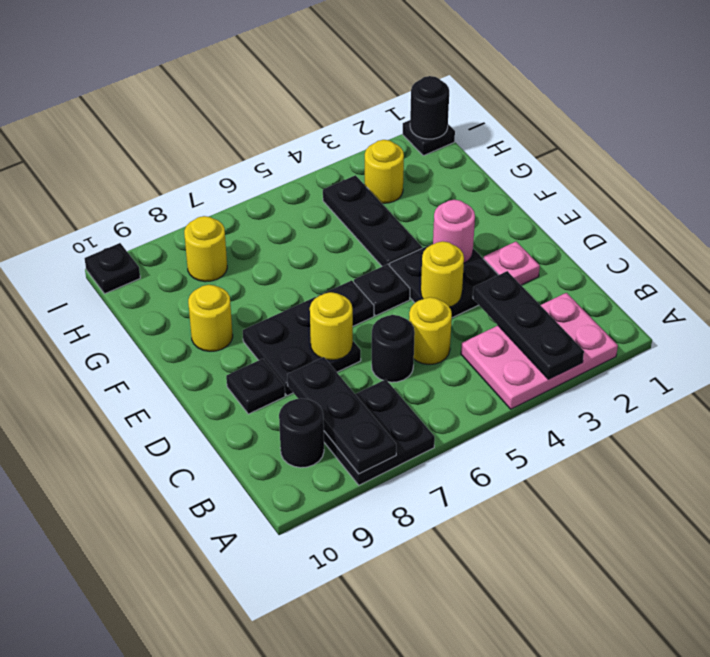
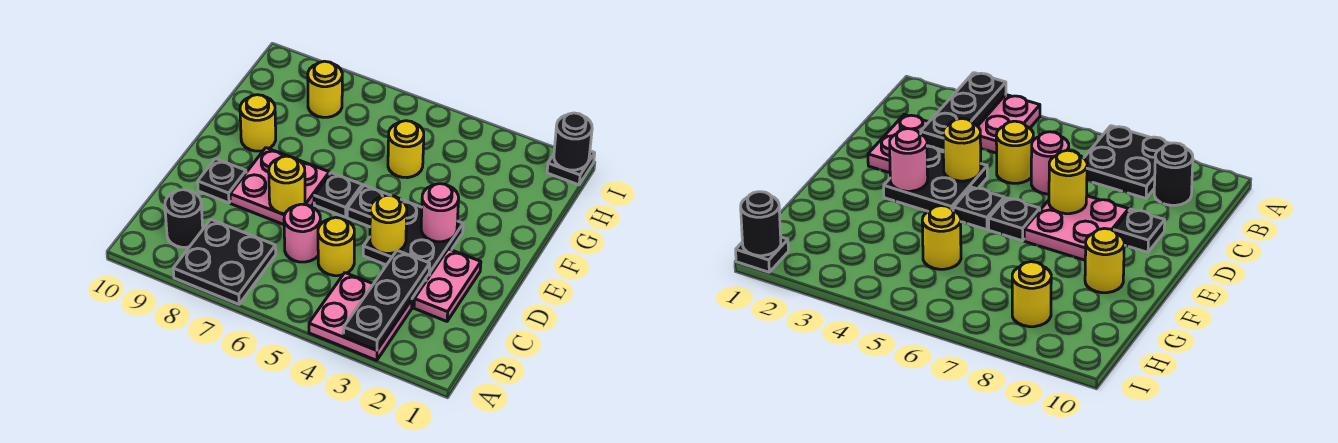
pink plate A2:B4 level 1 -> pink plate A3:B4 level 1
black plate A8:C8 level 2 -> none
black round brick C6 level 1 -> pink round brick C6 level 1
pink plate D2 level 1 -> pink plate C2:D2 level 1
black plate D7:E8 level 1 -> pink plate D7:E8 level 1
black plate F4:H4 level 1 -> none
yellow round brick H3 level 1 -> yellow round brick G5 level 1
black plate I10 level 1 -> none

